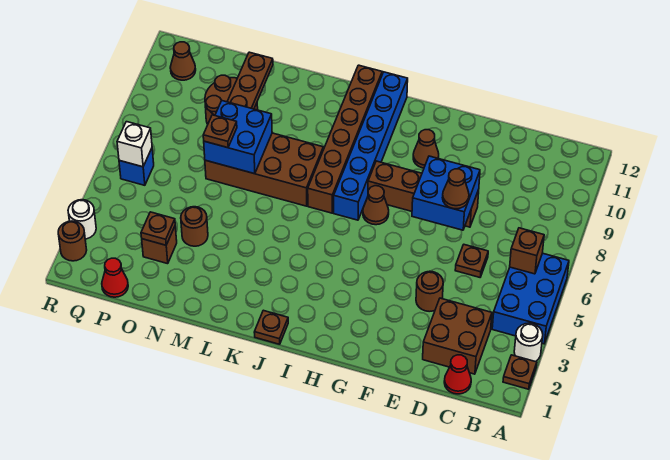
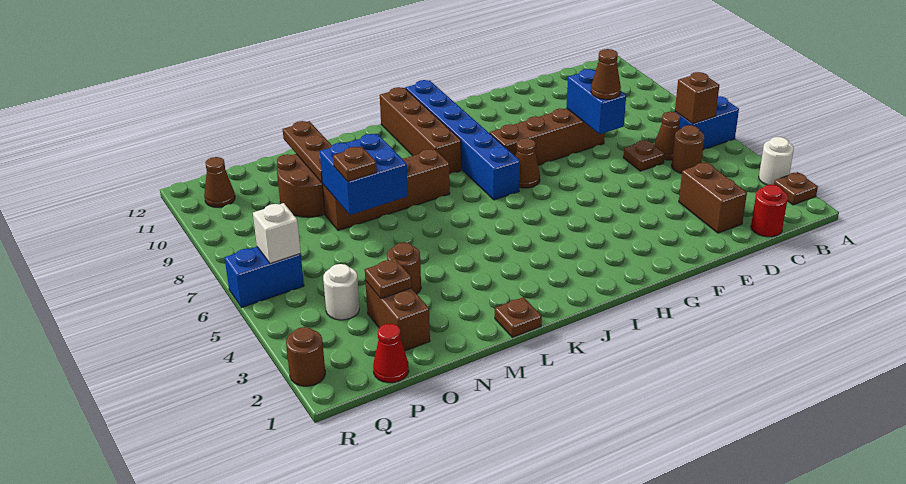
blue brick A4:B6 level 1 -> blue brick A6:B6 level 1
red cone C1 level 1 -> red round brick C1 level 1
brown brick C2:D3 level 1 -> brown brick D2:D3 level 1
brown round brick E4 level 1 -> brown round brick C5 level 1
blue brick E7:F8 level 2 -> blue brick E7:E8 level 2
brown cone G10 level 1 -> brown cone C6 level 1
brown plate J1 level 1 -> brown plate L1 level 1
brown brick J7:J12 level 1 -> brown brick J9:J12 level 1
brown brick K7:N8 level 1 -> brown brick K8:N8 level 1
brown brick O3 level 1 -> brown brick O2:O3 level 1
blue brick Q6 level 1 -> blue brick Q6:R6 level 1
white round brick R3 level 1 -> white round brick P4 level 1

